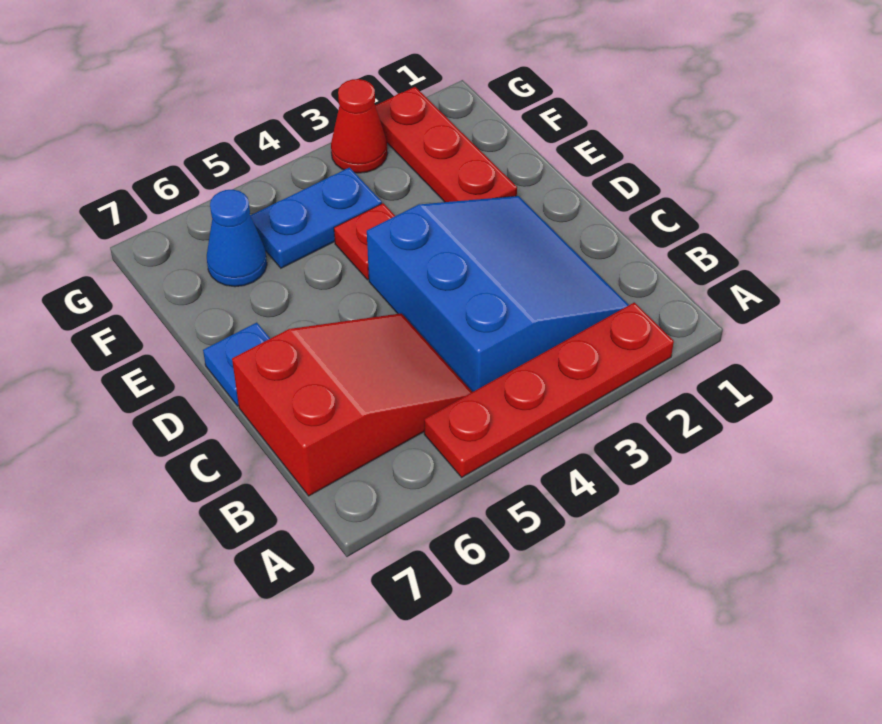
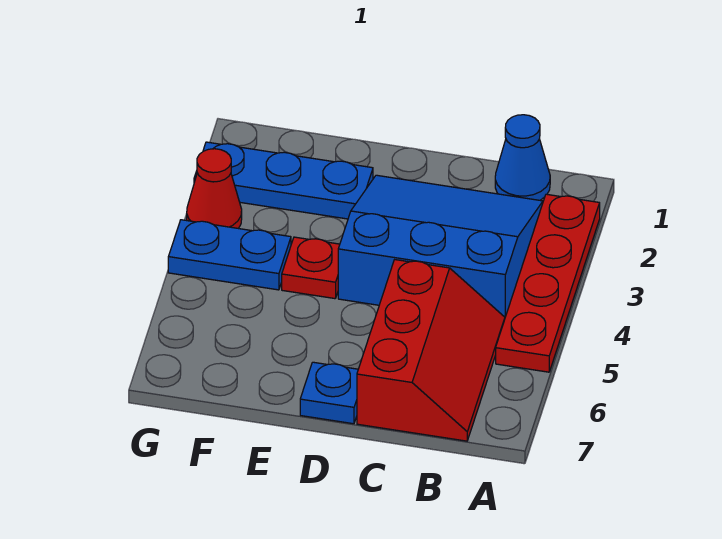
red slope B5:C7 level 1 top 7 -> red slope B5:C7 level 1 top C
red plate E2:G2 level 1 -> blue plate E2:G2 level 1
blue plate F4:F5 level 1 -> blue plate F4:G4 level 1
blue cone F6 level 1 -> blue cone B1 level 1

